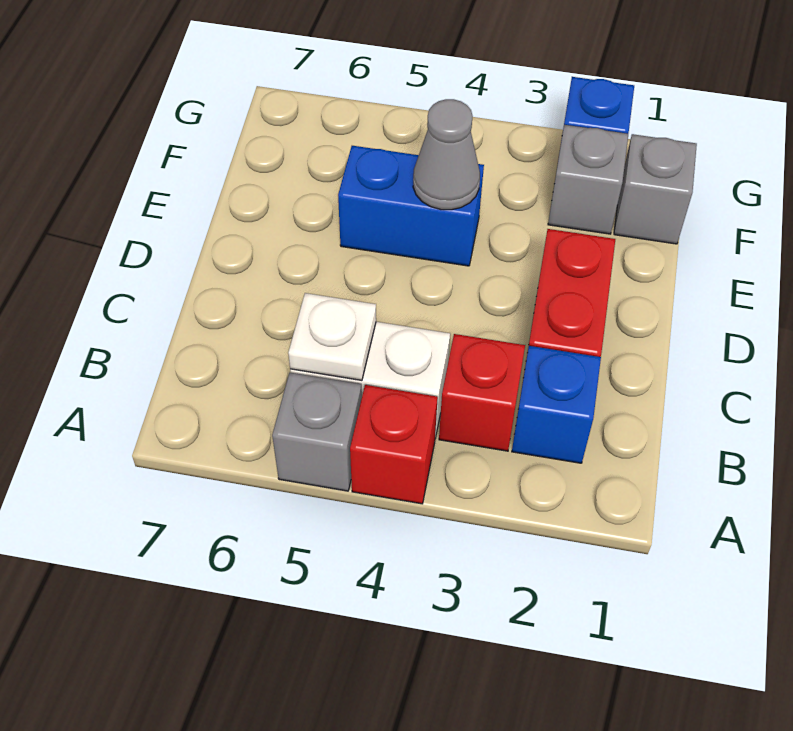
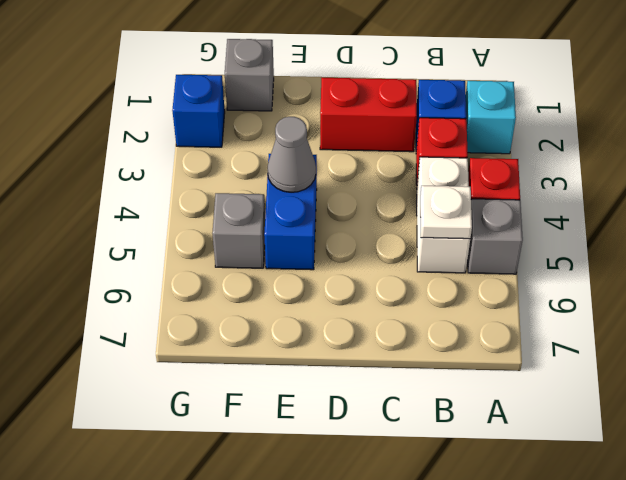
none -> cyan brick A2 level 1
grey brick F2 level 1 -> grey brick F5 level 1

